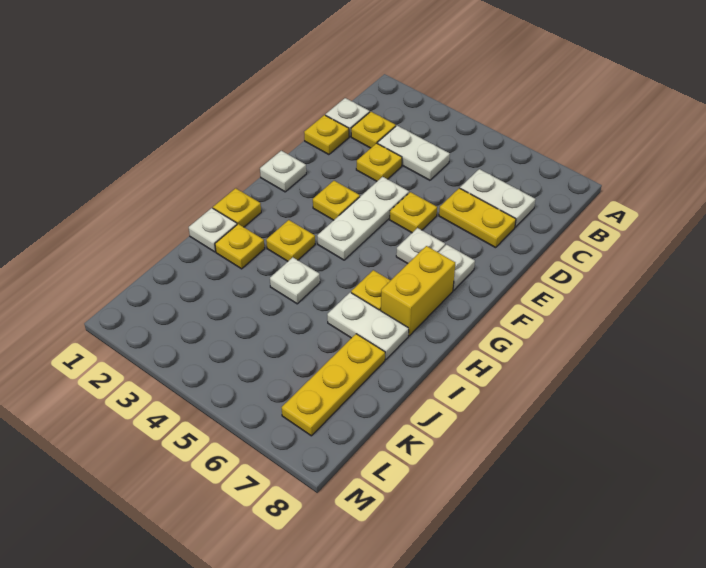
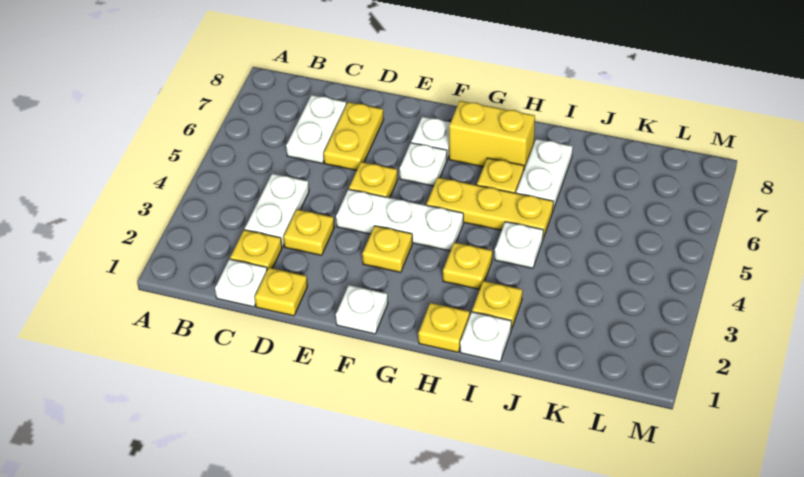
yellow plate J7:L7 level 1 -> yellow plate G5:I5 level 1

